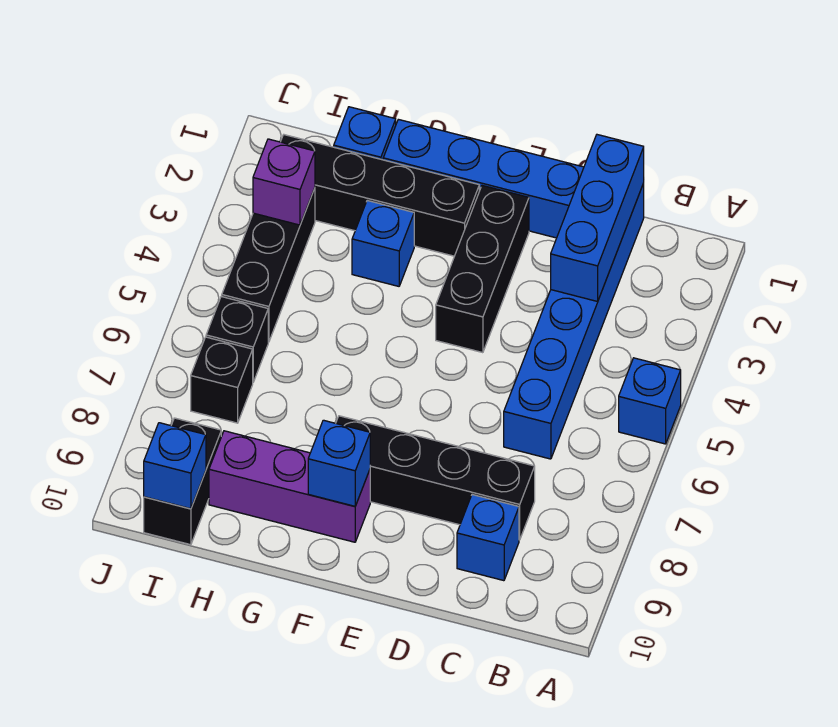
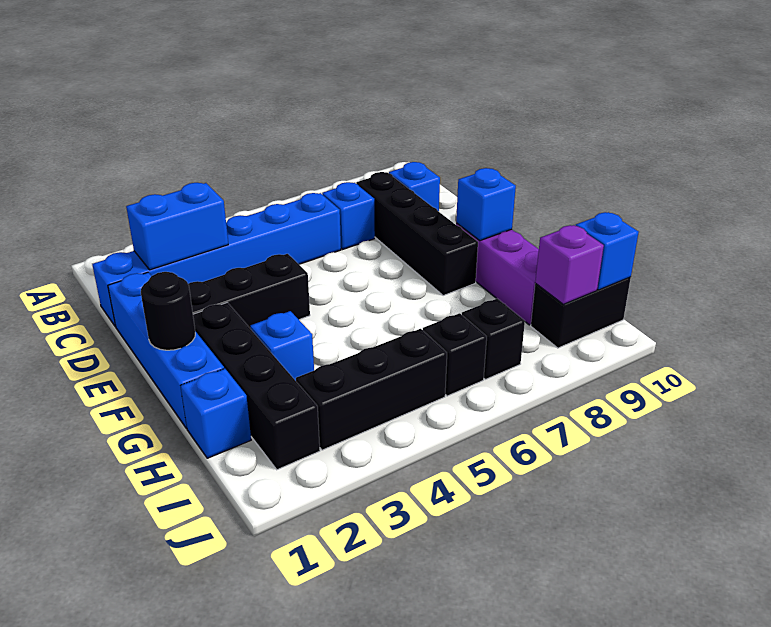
blue brick A5 level 1 -> blue brick C7 level 1
blue brick C1:C3 level 2 -> blue brick C2:C3 level 2
none -> black round brick F1 level 2
purple brick I3 level 2 -> purple brick I9 level 2

